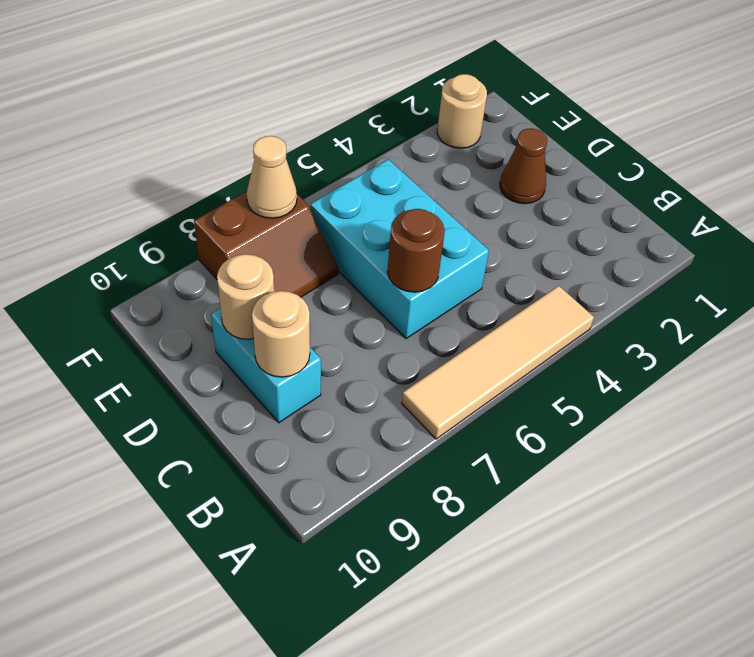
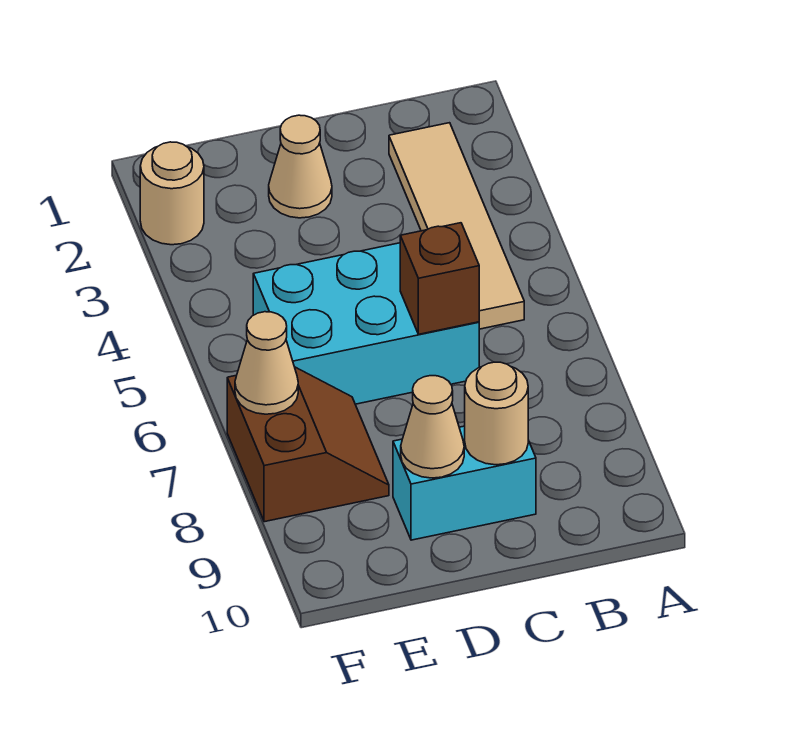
tan tile A4:A7 level 1 -> tan tile B2:B5 level 1
brown round brick C6 level 2 -> brown brick C6 level 2
brown cone D2 level 1 -> tan cone D2 level 1
tan round brick D9 level 2 -> tan cone D9 level 2

